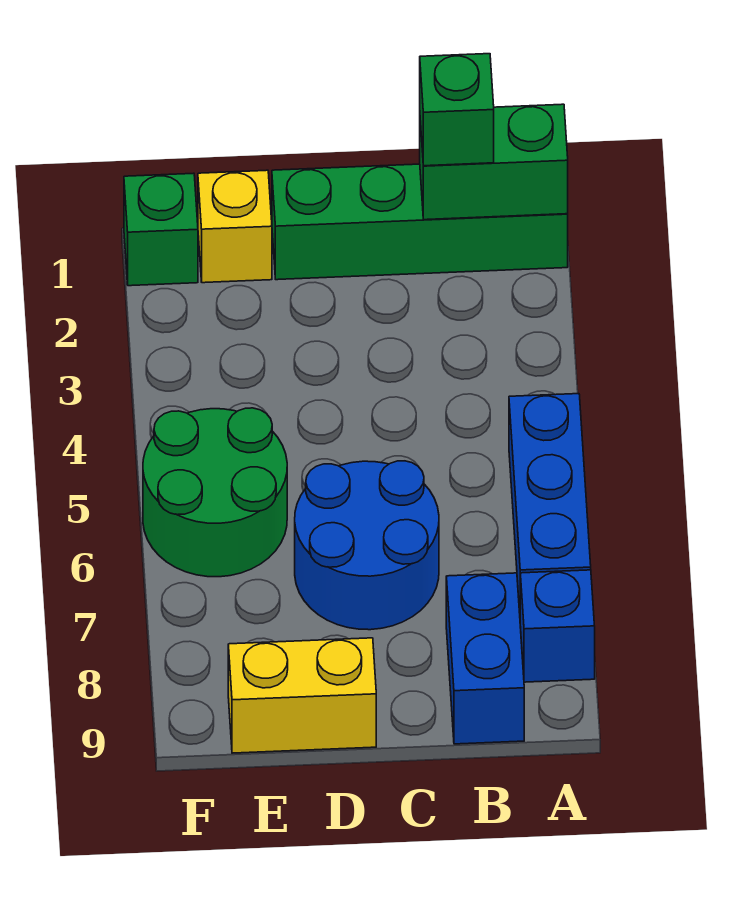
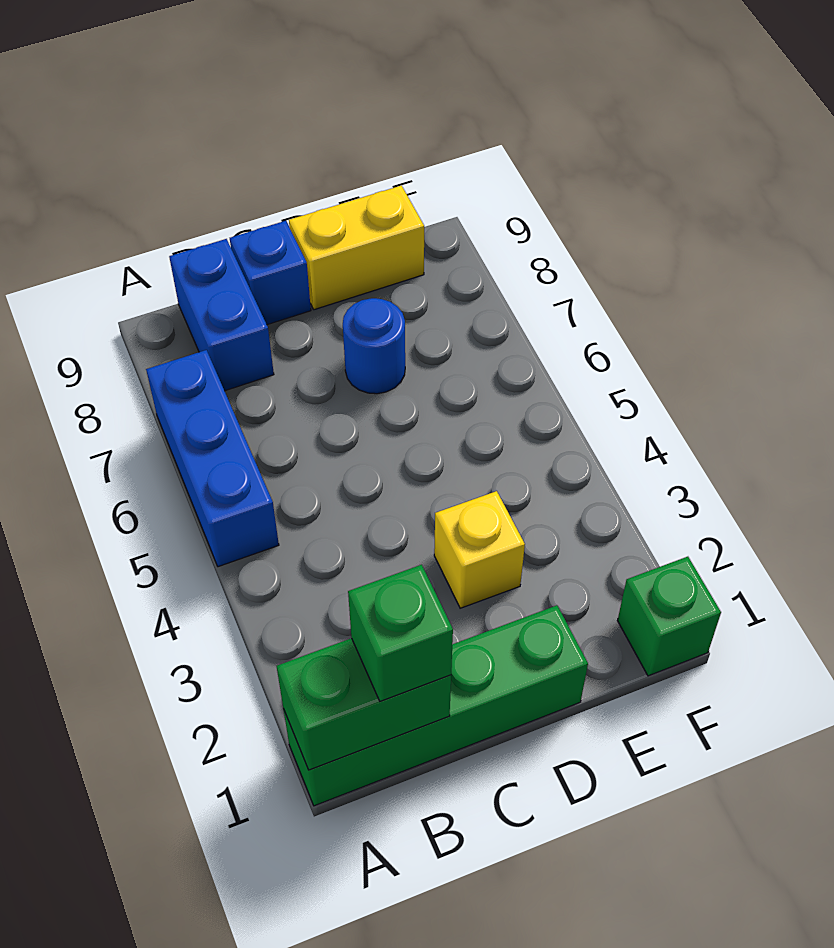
blue brick A8 level 1 -> blue brick C9 level 1
blue round brick C6:D7 level 1 -> blue round brick D7 level 1
yellow brick E1 level 1 -> yellow brick D3 level 1
green round brick E5:F6 level 1 -> none

